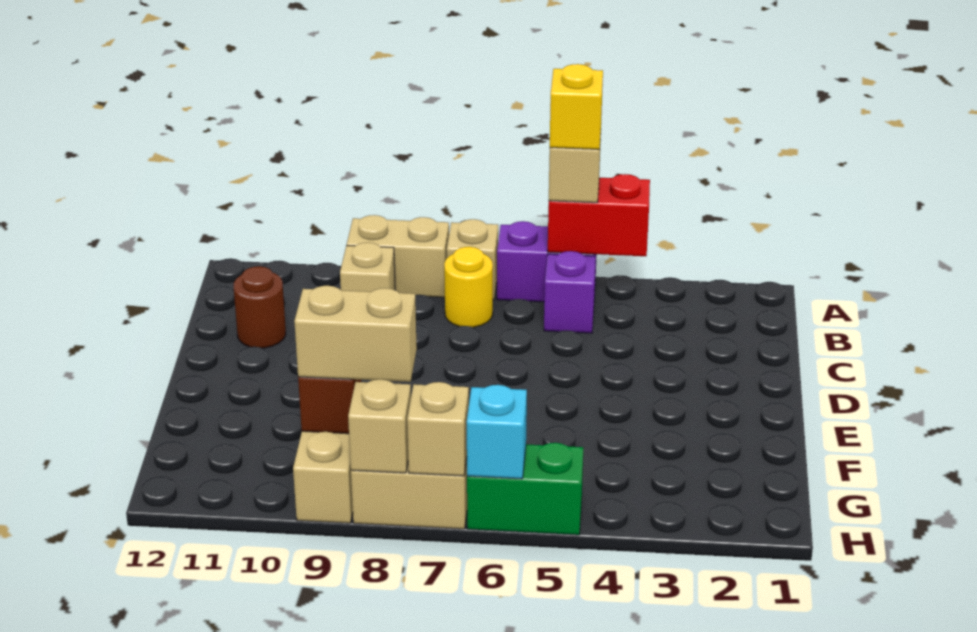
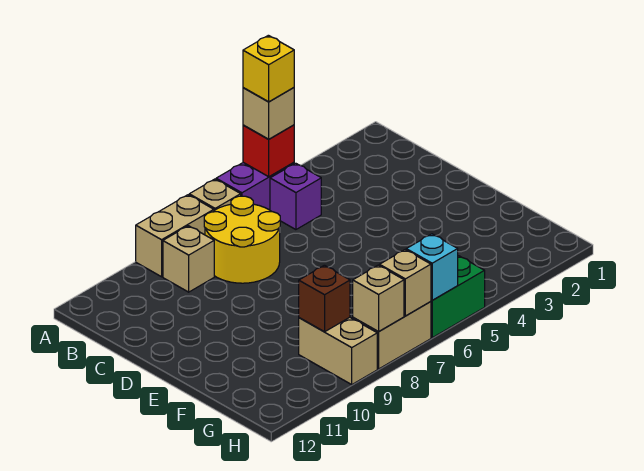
red brick A4:A5 level 2 -> red brick A5 level 2
yellow round brick B7 level 1 -> yellow round brick B7:C8 level 1
brown round brick C11 level 1 -> none
tan brick G8:G9 level 3 -> none

